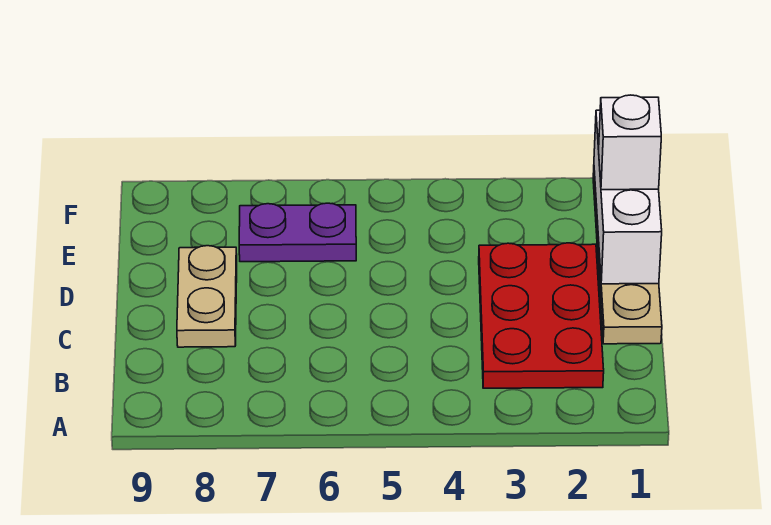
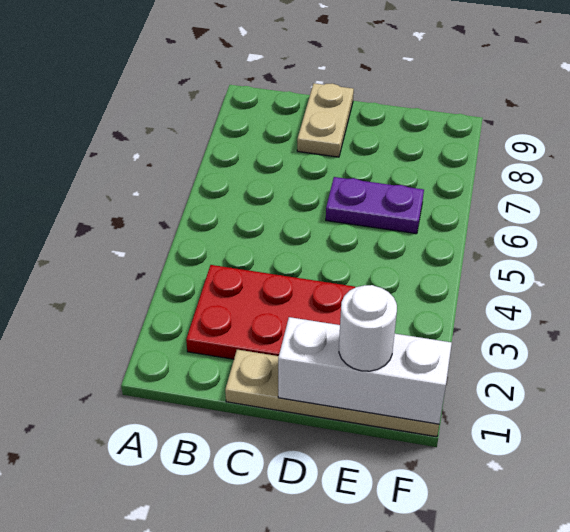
tan plate C8:D8 level 1 -> tan plate C8:C9 level 1
white brick E1 level 3 -> white round brick E1 level 3
purple plate E6:E7 level 1 -> purple plate D6:E6 level 1

